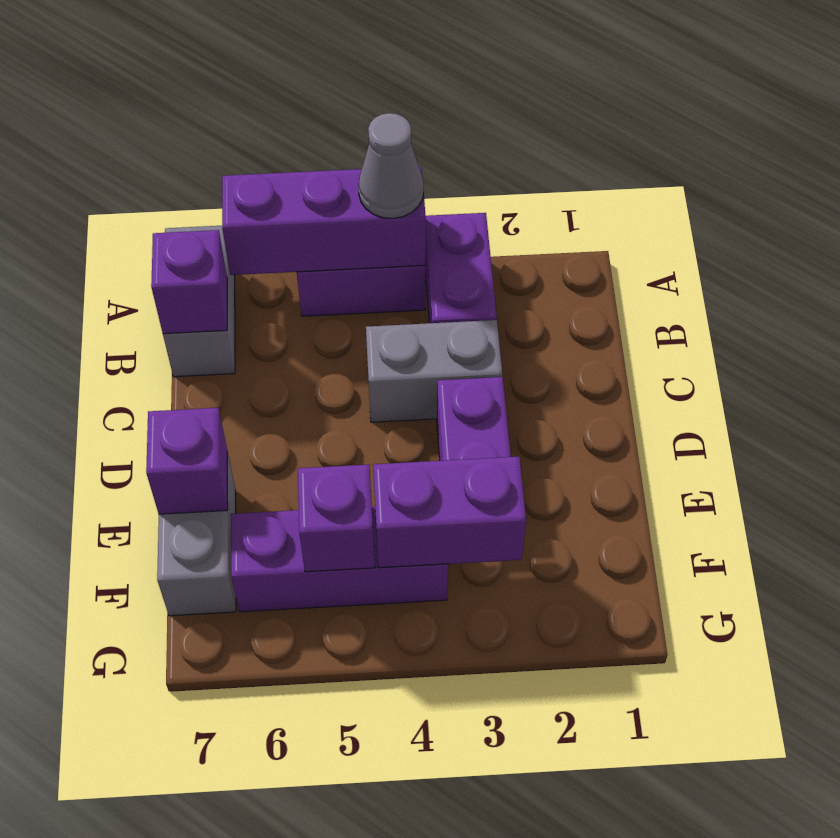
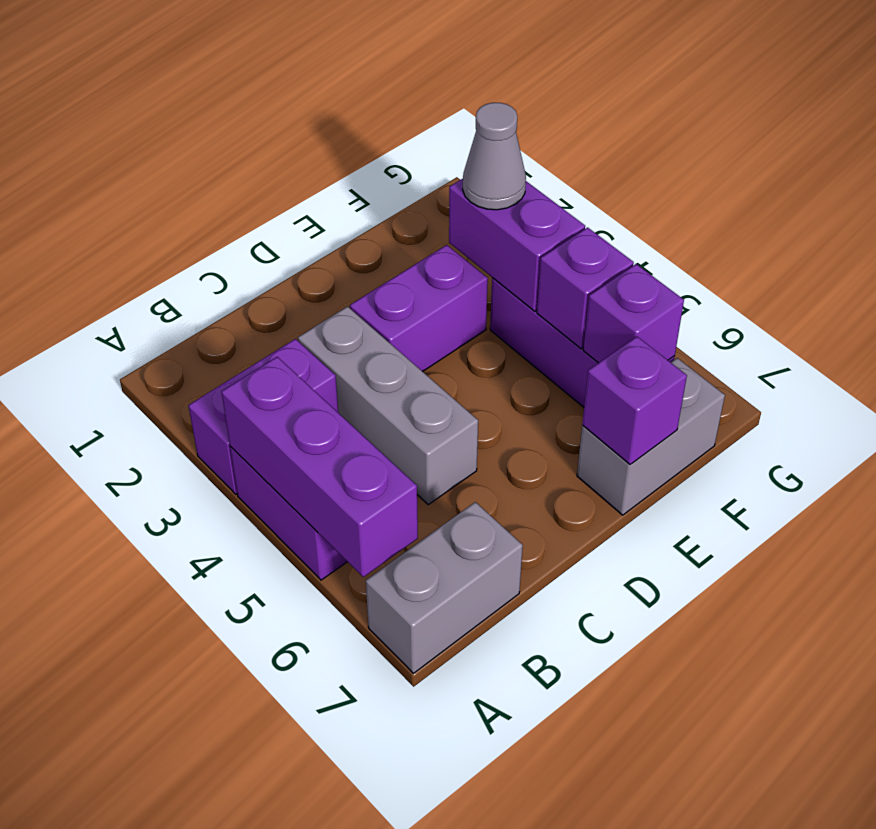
grey cone A4 level 3 -> grey cone F3 level 3
purple brick B7 level 2 -> purple brick F6 level 2
grey brick C3:C4 level 1 -> grey brick C3:C5 level 1

